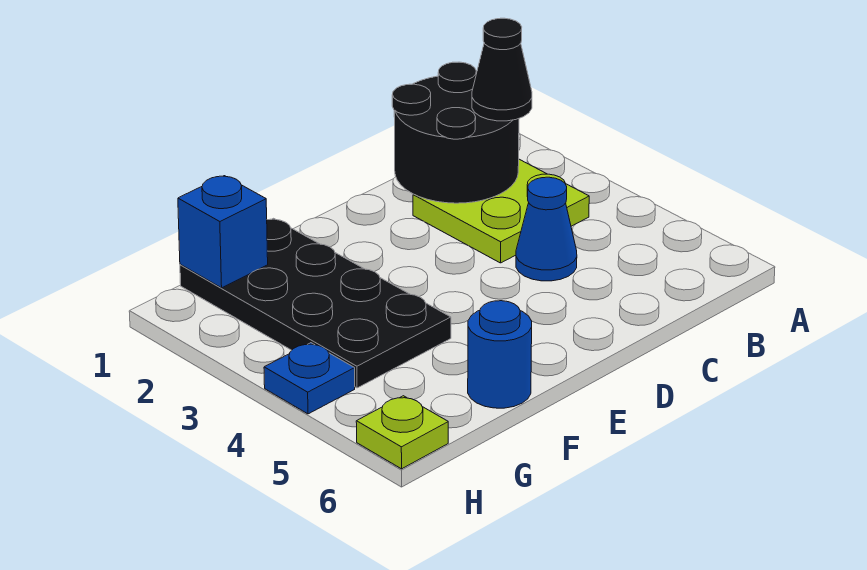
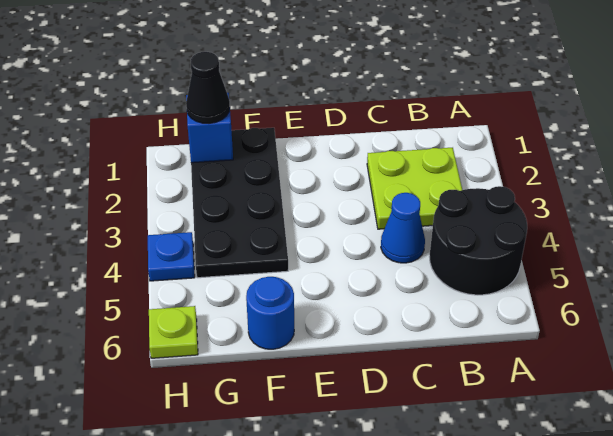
black round brick B1:C2 level 2 -> black round brick A4:B5 level 1
black cone B2 level 3 -> black cone G1 level 3

